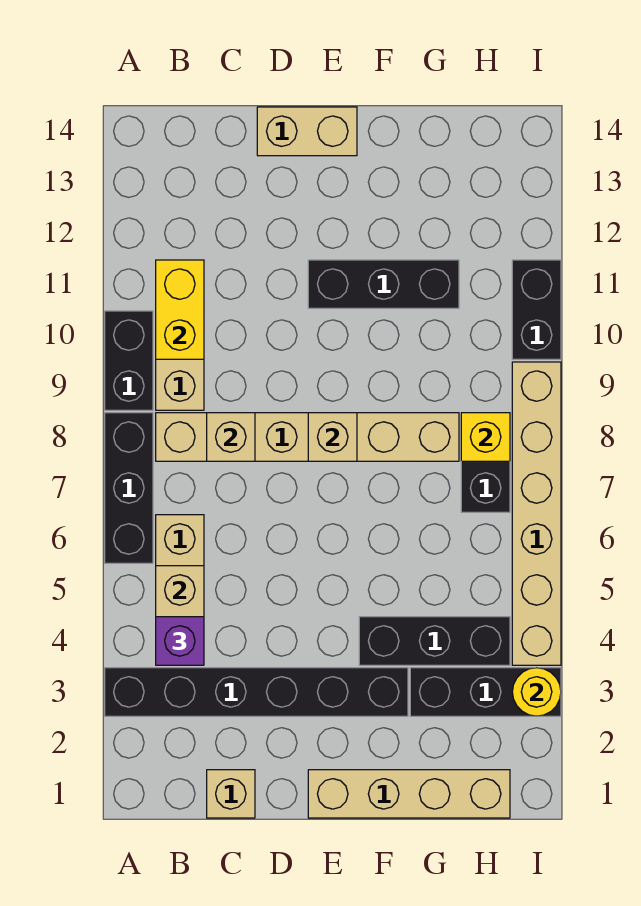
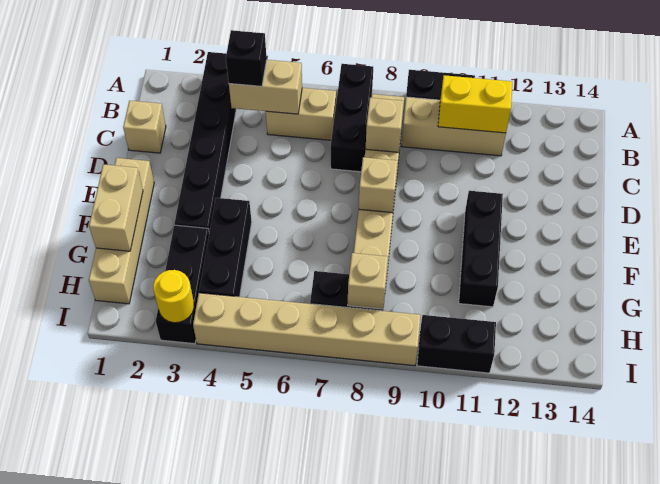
black brick A6:A8 level 1 -> black brick A7:C7 level 1
purple brick B4 level 3 -> black brick B4 level 3
tan brick D14:E14 level 1 -> tan brick F1:G1 level 2
yellow brick H8 level 2 -> tan brick H8 level 2

